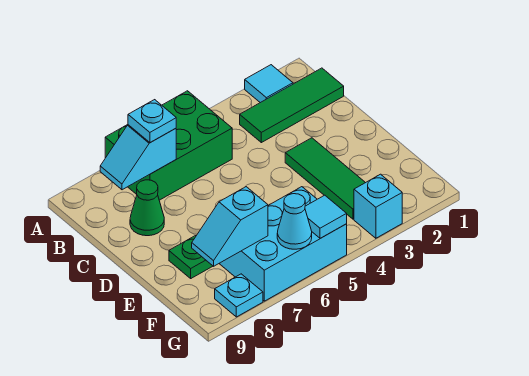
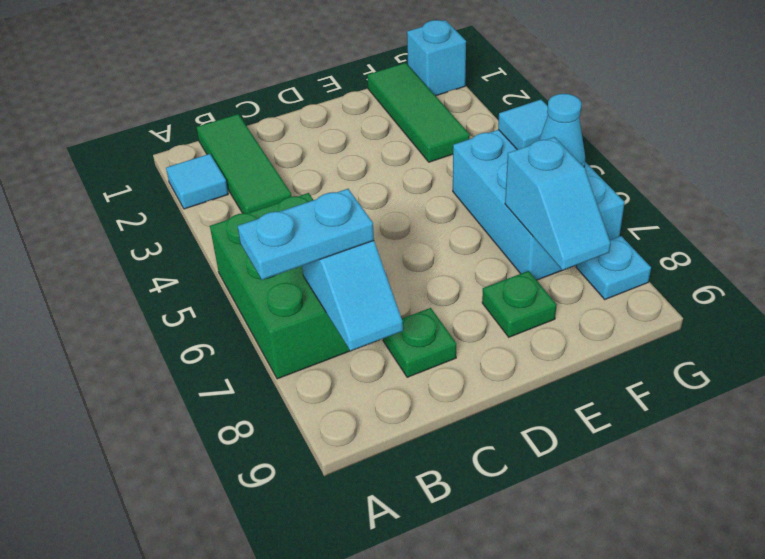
cyan plate B7 level 3 -> cyan plate A7:B7 level 3
green cone C8 level 1 -> green plate C8 level 1
green tile D3:F3 level 1 -> green tile F1:F3 level 1
cyan brick G3 level 1 -> cyan brick G1 level 1

